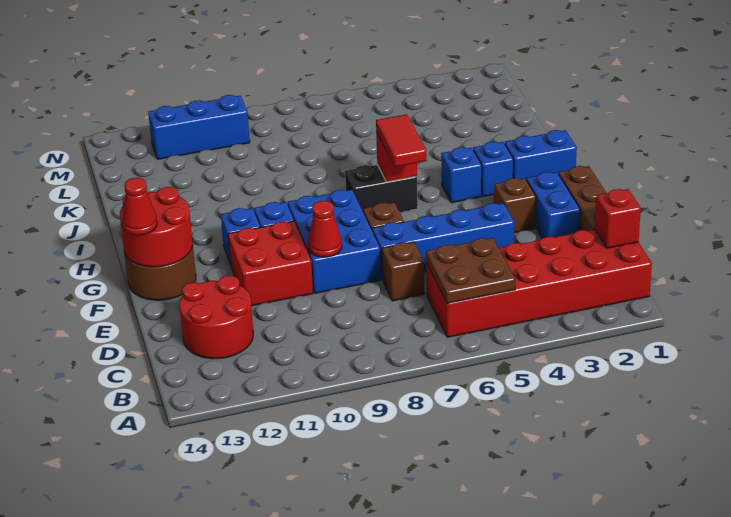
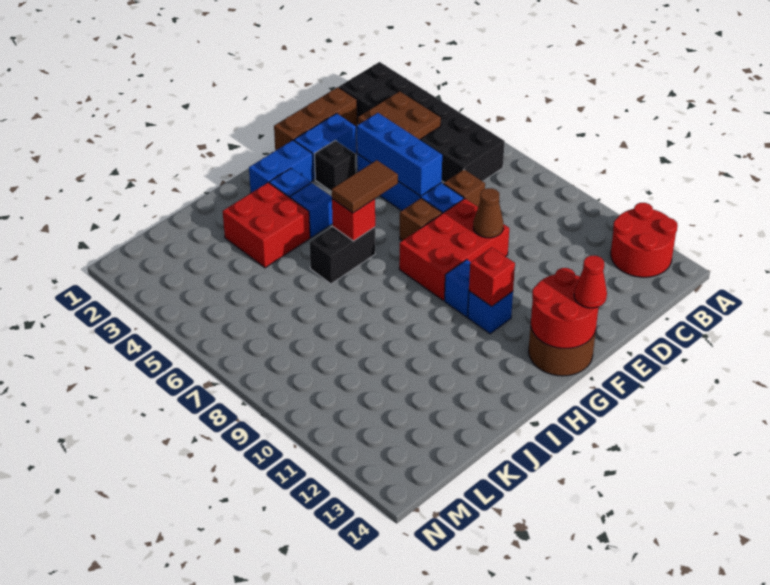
red brick B1:C6 level 1 -> black brick B1:C6 level 1
brown plate B5:C6 level 2 -> brown plate C3:D4 level 2
red brick C1 level 2 -> red brick G11 level 2
red round brick C12:D13 level 1 -> red round brick A12:B13 level 1
blue brick E8:G9 level 1 -> red brick E8:G9 level 1
red cone E9 level 2 -> brown cone E9 level 2
red brick E10:F11 level 1 -> red brick I3:J4 level 1
brown brick F3 level 1 -> black brick F3 level 1
red tile G6:H6 level 3 -> brown tile G6:H6 level 3
blue brick H1:H2 level 1 -> blue brick G2:H2 level 1
black brick H6:H7 level 1 -> black brick H6:I6 level 1
blue brick M10:M12 level 1 -> blue brick E4:E6 level 2

